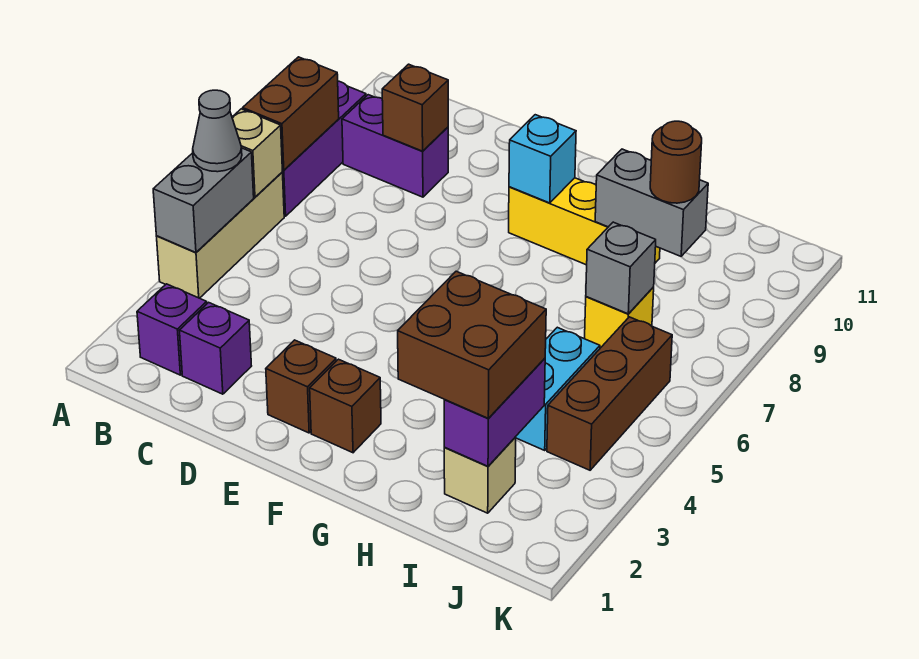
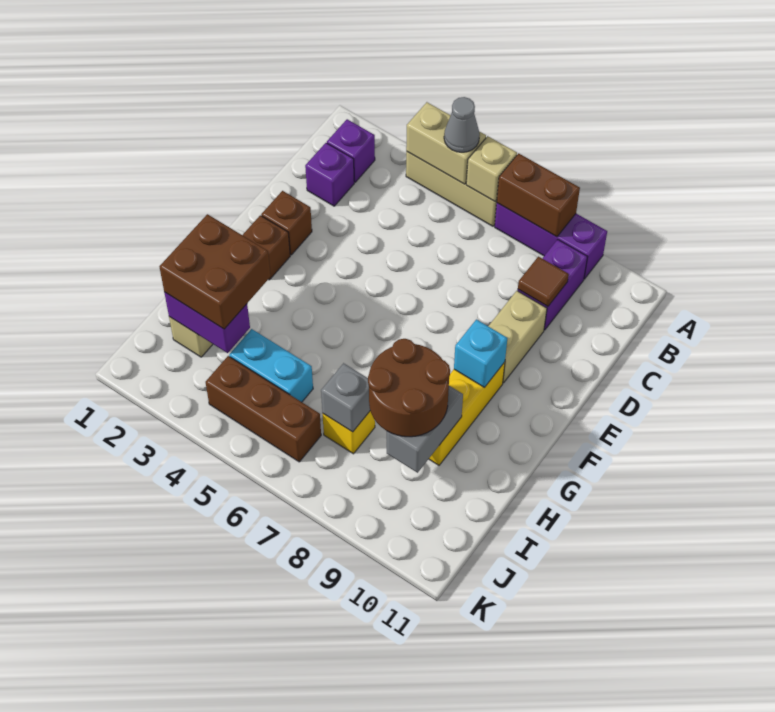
grey brick A4:A5 level 2 -> tan brick A4:A5 level 2
brown brick C9 level 2 -> brown tile C9 level 2
none -> tan brick D9:E9 level 1
brown round brick I9 level 3 -> brown round brick H8:I9 level 3

